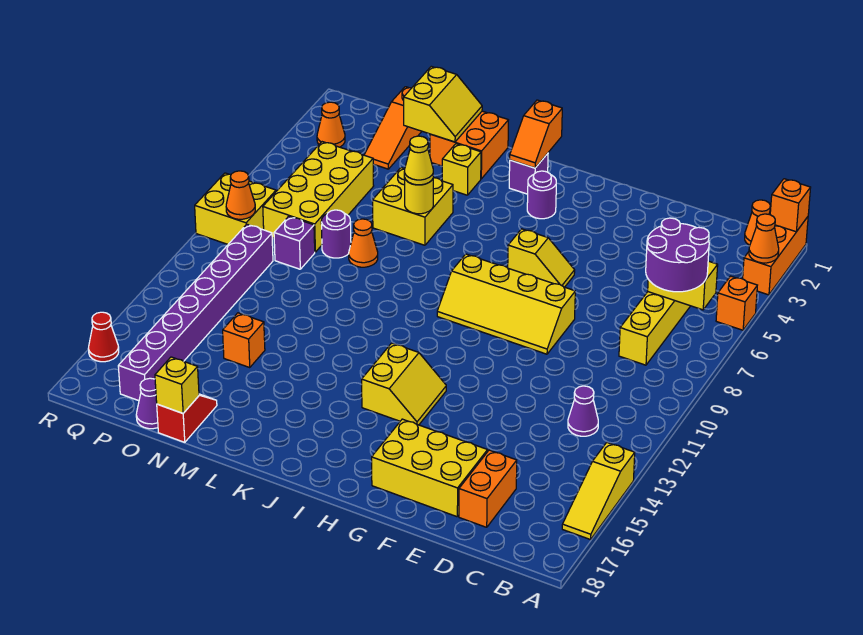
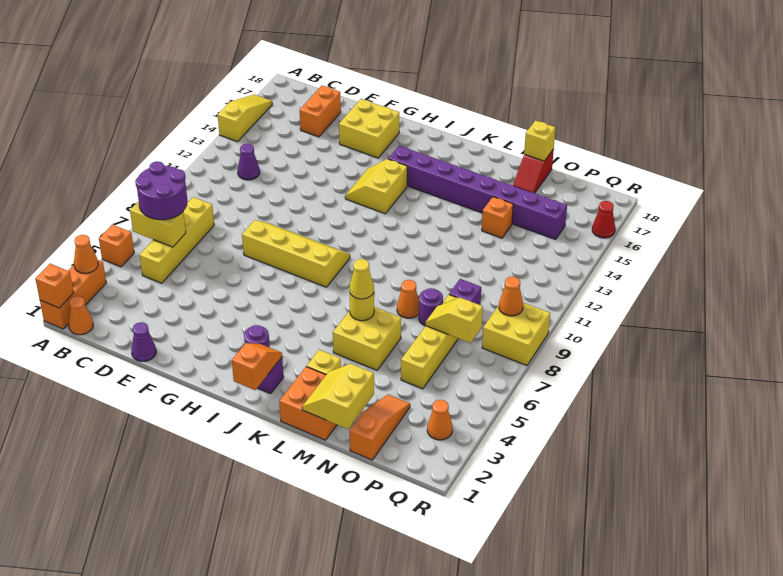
yellow brick E16:G17 level 1 -> yellow brick F16:G17 level 1
yellow slope G6:H6 level 1 top H -> yellow slope O7:P7 level 2 top P
yellow brick O5:P8 level 1 -> yellow brick O5:O8 level 1
purple cone O18 level 1 -> purple cone E1 level 1
purple brick P10:P17 level 1 -> purple brick I15:P15 level 1

